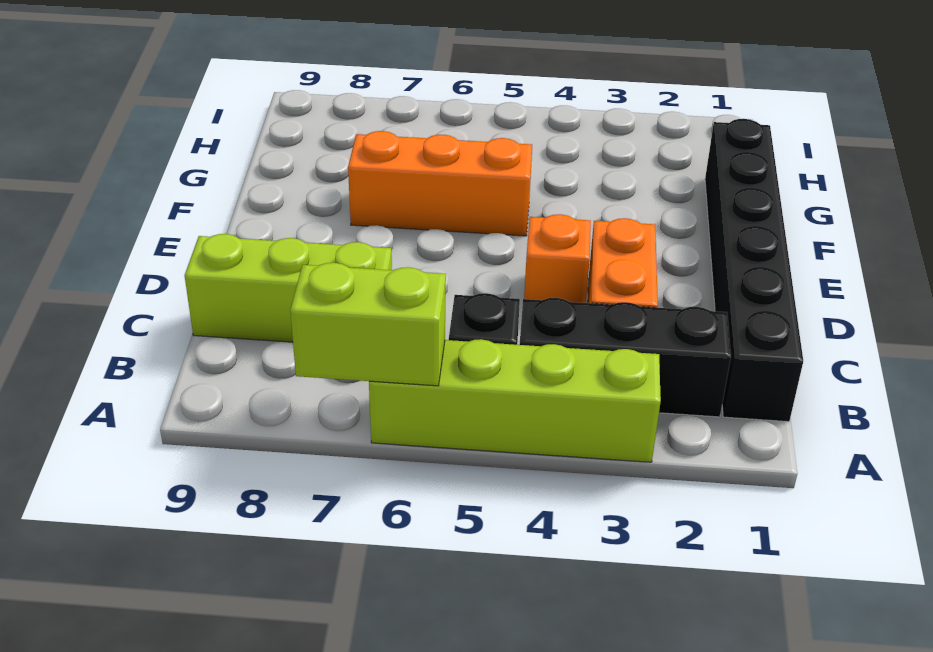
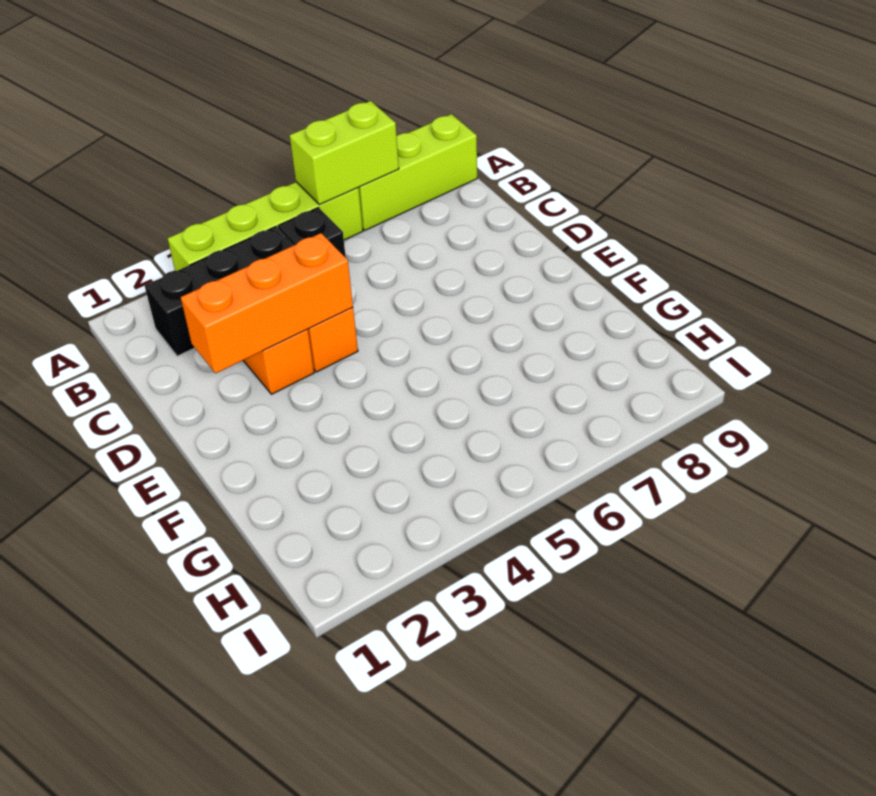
black brick B1:G1 level 1 -> none
lime brick C7:C9 level 1 -> lime brick A7:A9 level 1
orange brick F5:F7 level 1 -> orange brick D2:D4 level 2

